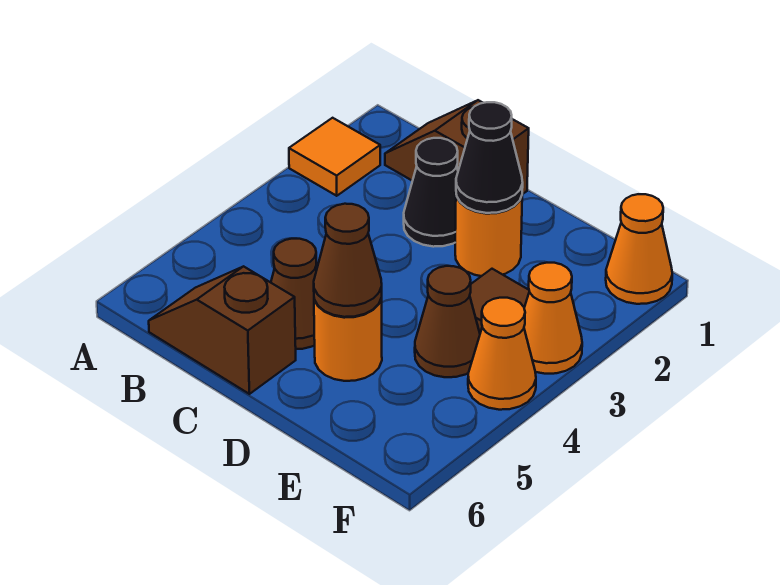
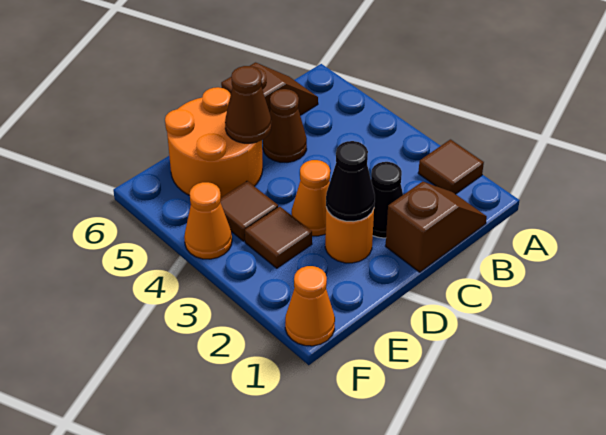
orange tile A2 level 1 -> brown tile A2 level 1
orange round brick D5 level 1 -> orange round brick D5:E6 level 1
brown cone E4 level 1 -> brown tile E4 level 1
orange cone F3 level 1 -> orange cone D3 level 1

